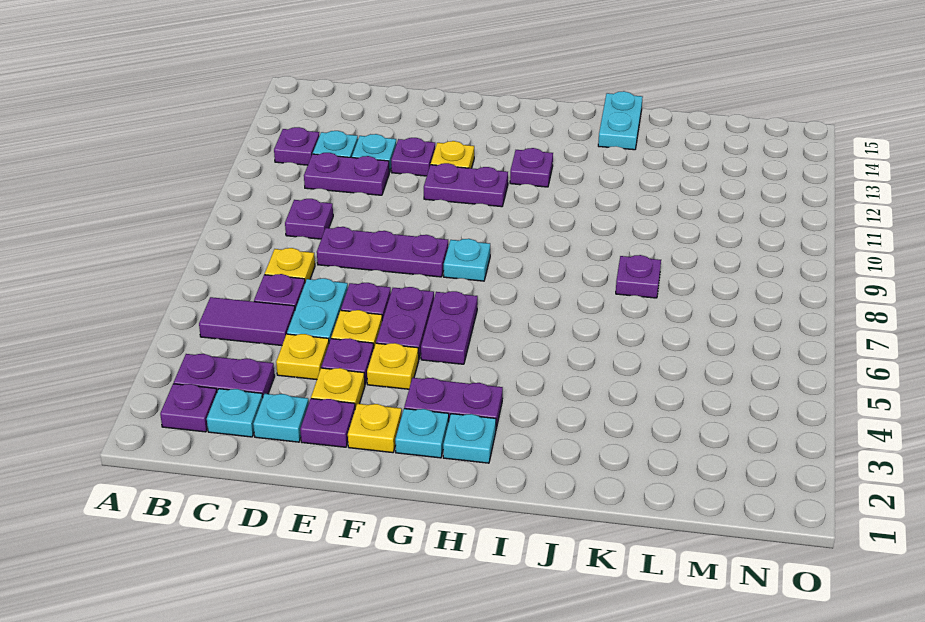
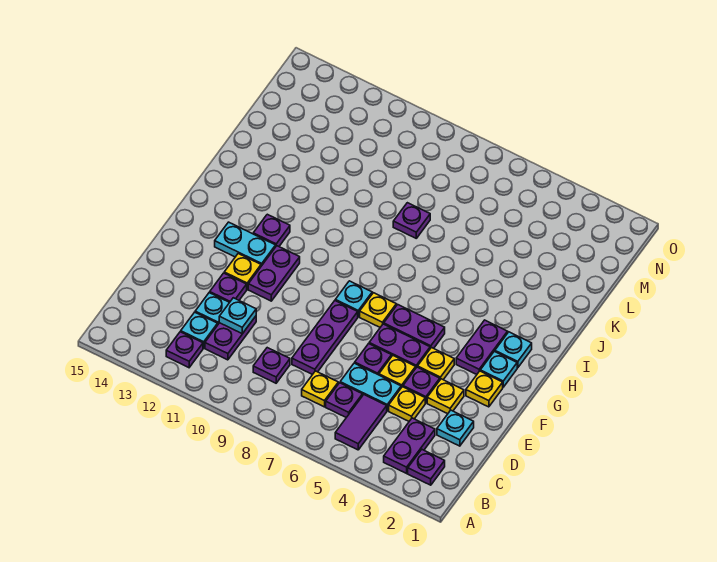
cyan plate C2 level 1 -> cyan plate D11 level 2
purple plate E2 level 1 -> none
none -> yellow plate G7 level 1
cyan plate J14:J15 level 1 -> cyan plate G12:G13 level 1

